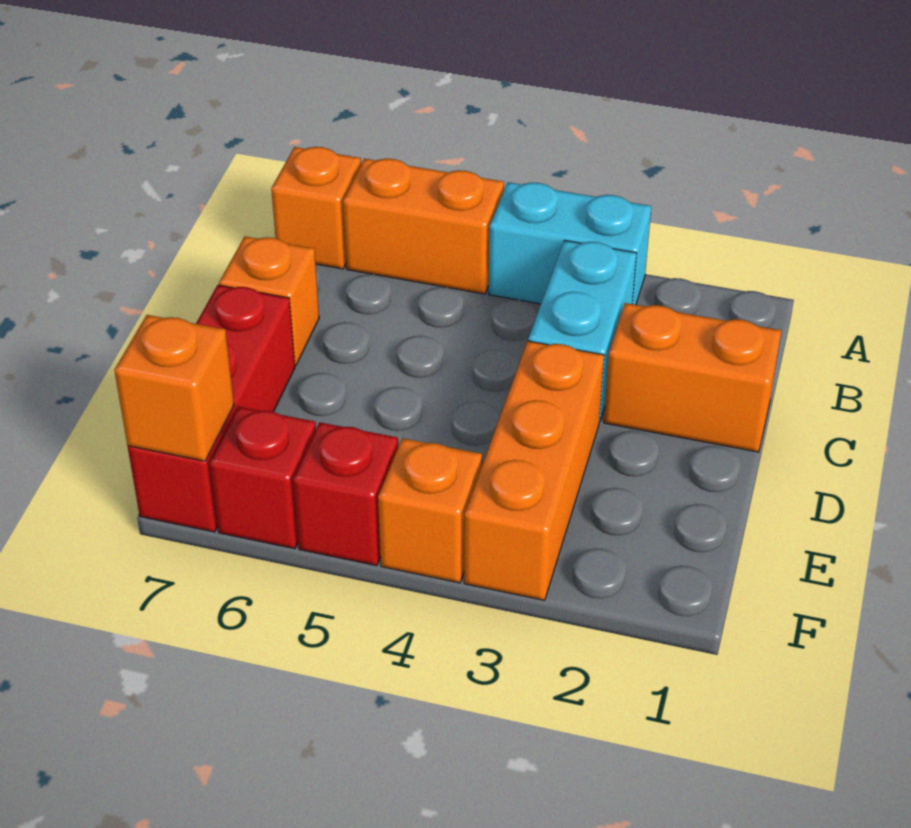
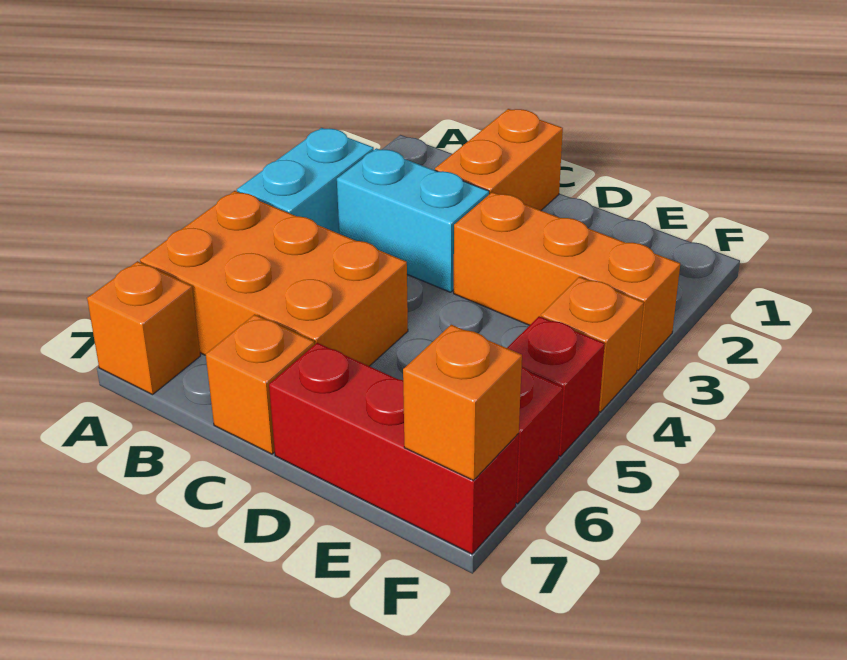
orange brick A5:A6 level 1 -> orange brick A5:C6 level 1

